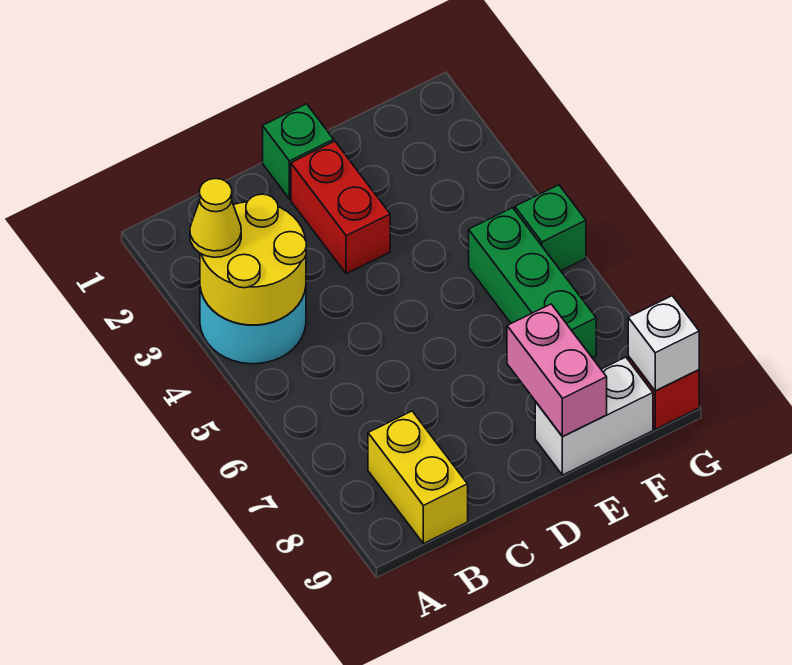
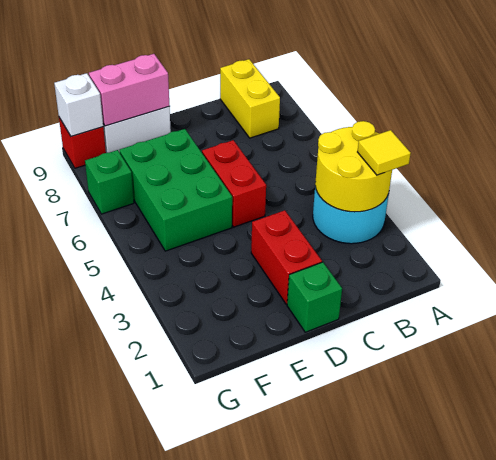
yellow cone A3 level 3 -> yellow tile A3 level 3
none -> red brick D5:D6 level 1
pink brick E8:E9 level 2 -> pink brick E9:F9 level 2
green brick F5:F7 level 1 -> green brick E5:F7 level 1
green brick G5 level 1 -> green brick G7 level 1

